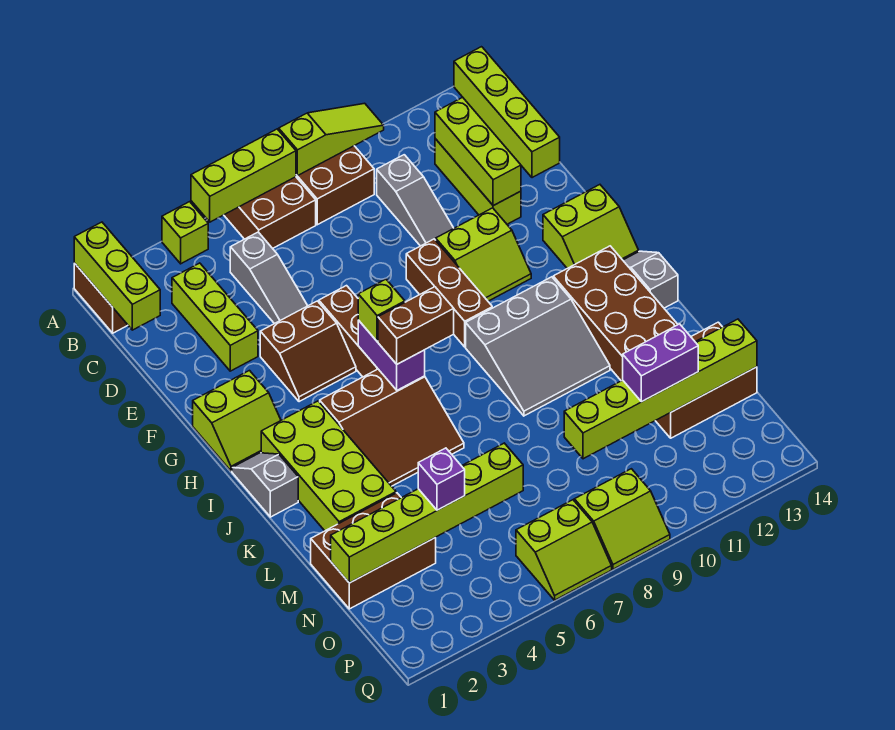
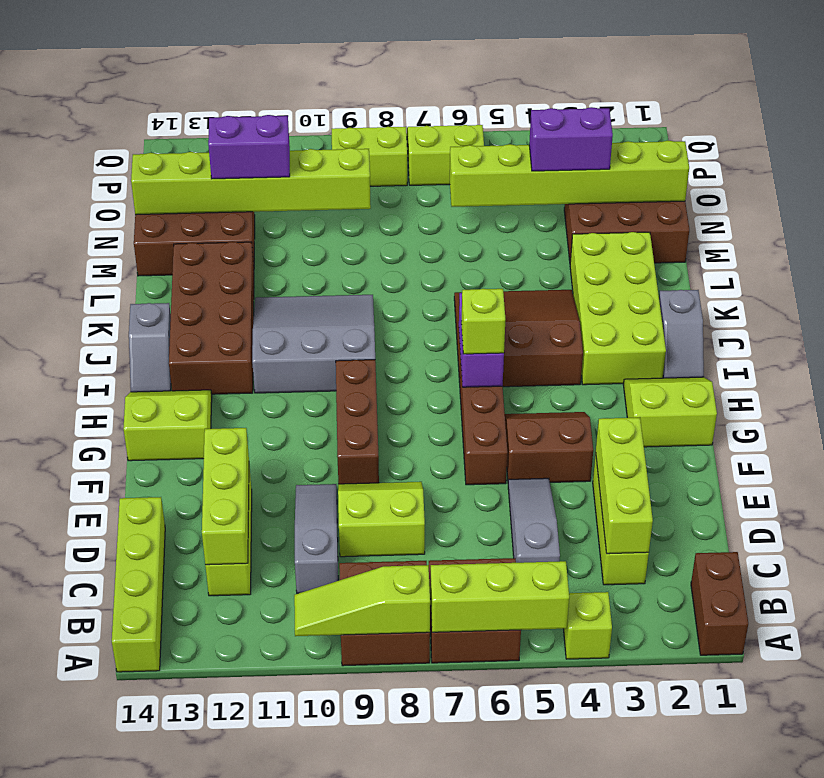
lime brick A1:C1 level 2 -> lime brick C3:E3 level 2
lime slope F10:G11 level 1 top F -> lime slope D8:E9 level 1 top D
brown brick I6:I7 level 3 -> none
purple brick N4 level 3 -> purple brick N3:N4 level 3

